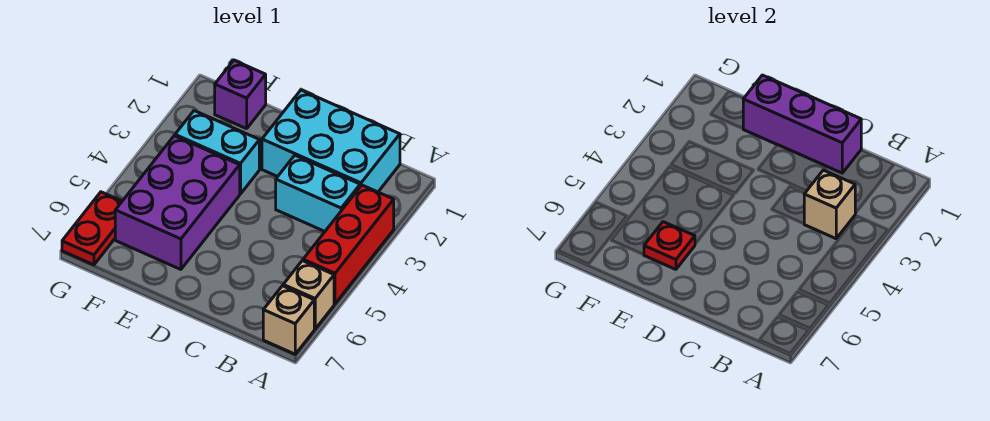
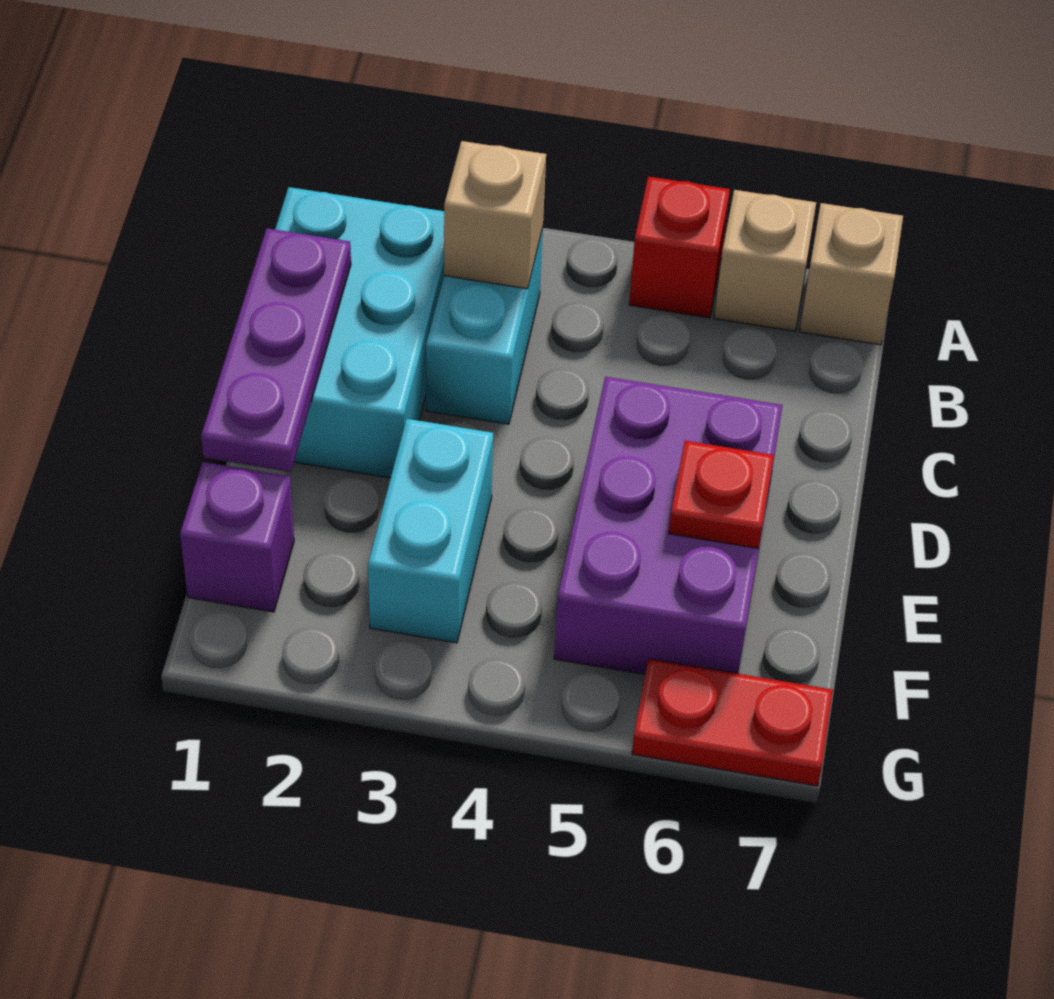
red brick A3:A5 level 1 -> red brick A5 level 1
purple brick C1:E1 level 2 -> purple plate C1:E1 level 2
purple brick E4:F6 level 1 -> purple brick D5:F6 level 1

